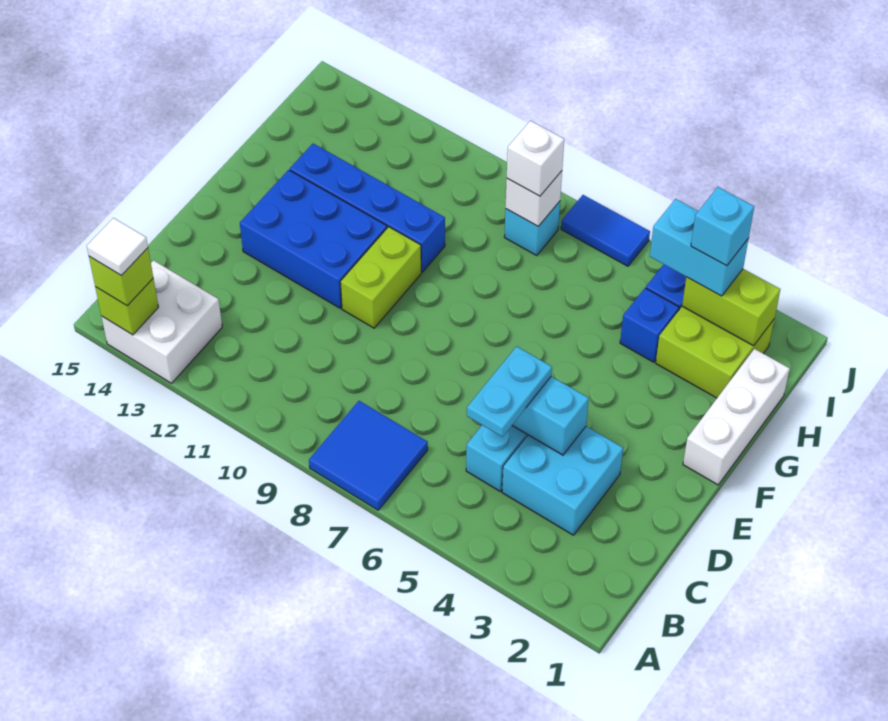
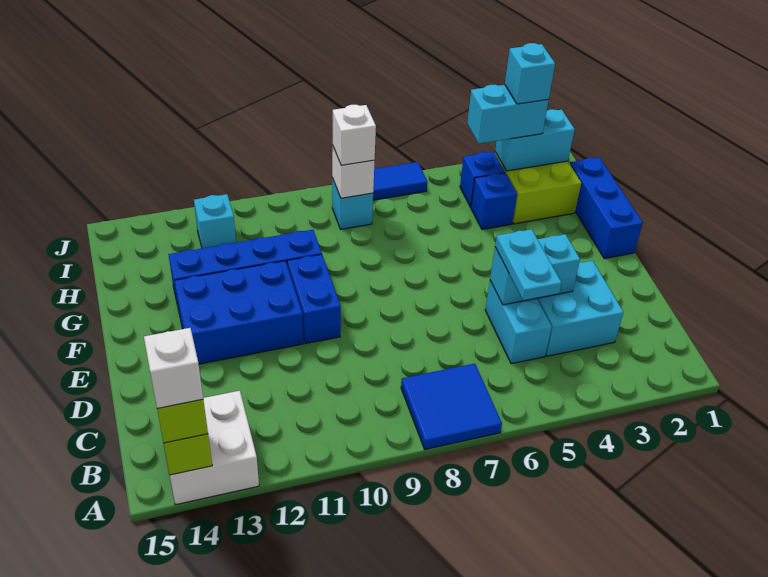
white tile A14 level 4 -> white brick A14 level 4
lime brick E10:F10 level 1 -> blue brick E10:F10 level 1
white brick F1:H1 level 1 -> blue brick F1:H1 level 1
lime brick I2:I3 level 2 -> cyan brick I2:I3 level 2
none -> cyan brick I12 level 1

